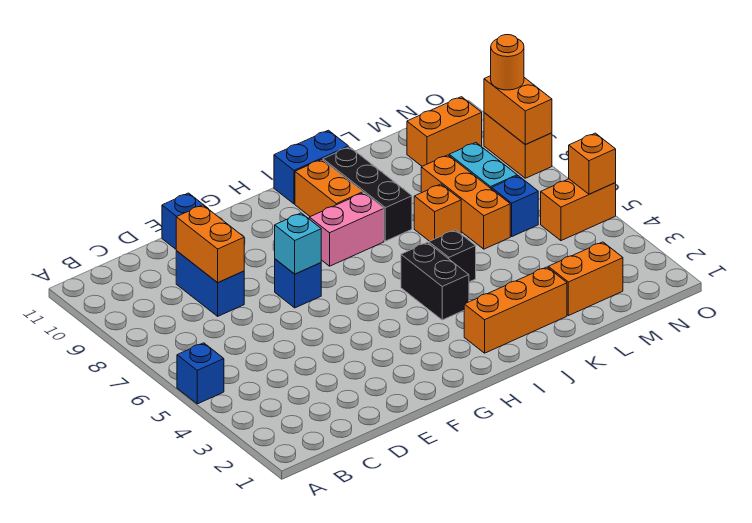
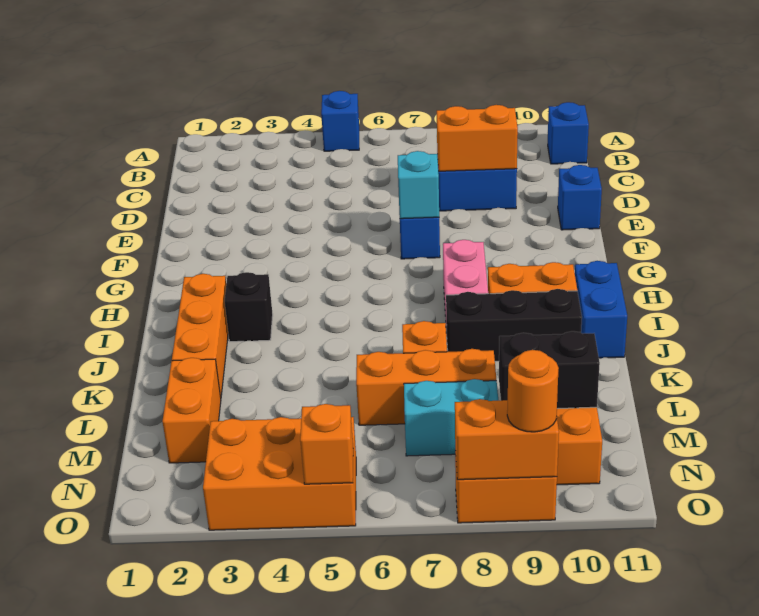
black brick I4:I5 level 1 -> black brick M9:M10 level 2
black brick J5 level 1 -> black brick I3 level 1
blue brick M6 level 1 -> blue brick B11 level 1
orange brick N5:O5 level 1 -> orange brick N3:O5 level 1

